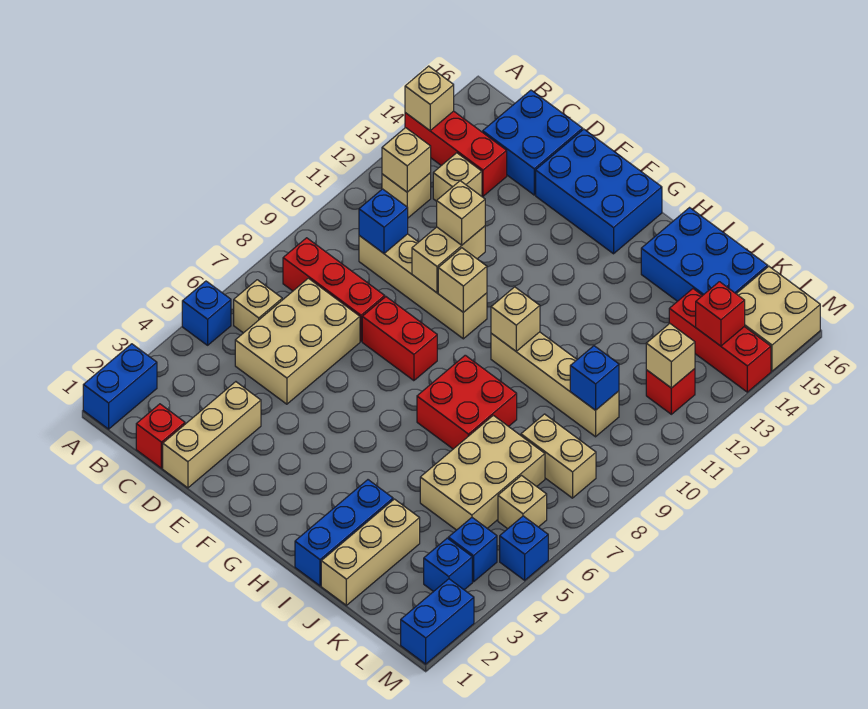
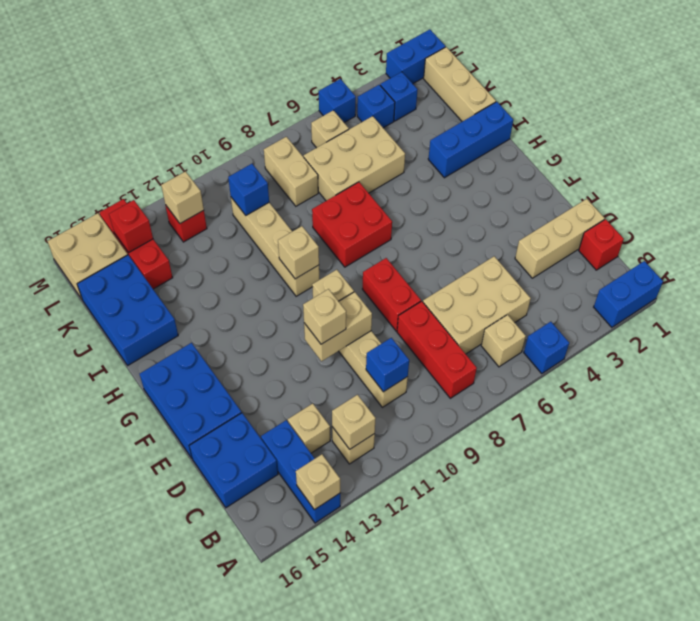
red brick A14:C14 level 1 -> blue brick A14:C14 level 1
tan brick J1:J3 level 1 -> tan brick J1:L1 level 1

